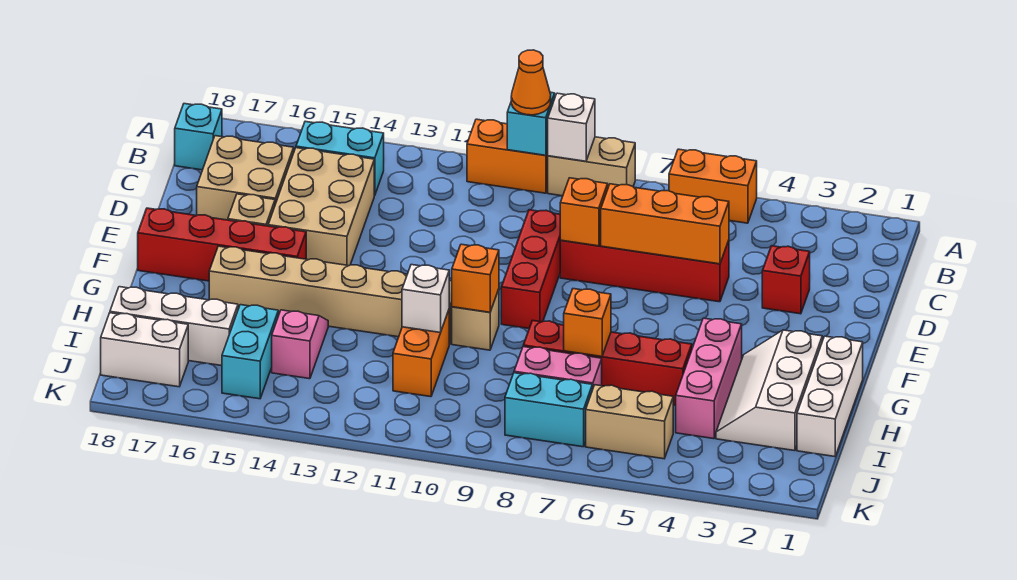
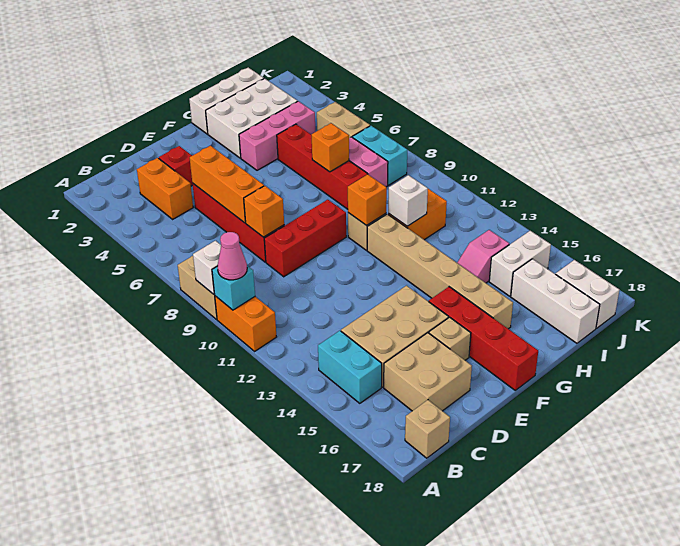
orange brick A5:A6 level 1 -> orange brick C3:C4 level 1
orange cone A10 level 3 -> pink cone A10 level 3
cyan brick B18 level 1 -> tan brick B18 level 1
white slope G2:I3 level 1 top 2 -> white brick G2:I3 level 1
cyan brick I15:J15 level 1 -> white brick I15:J15 level 1

